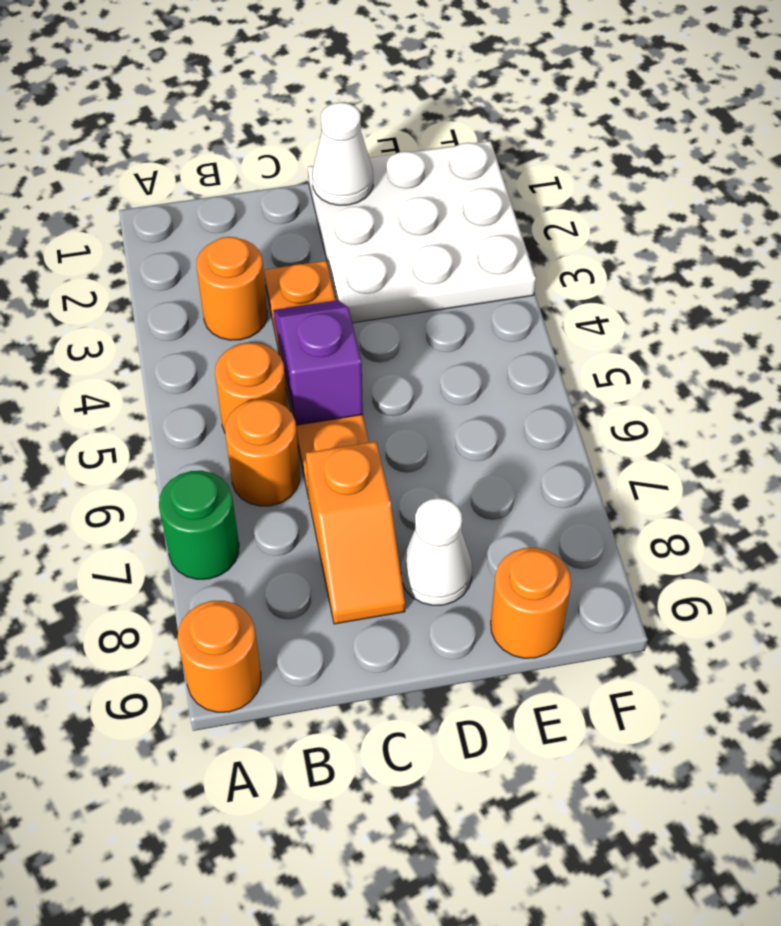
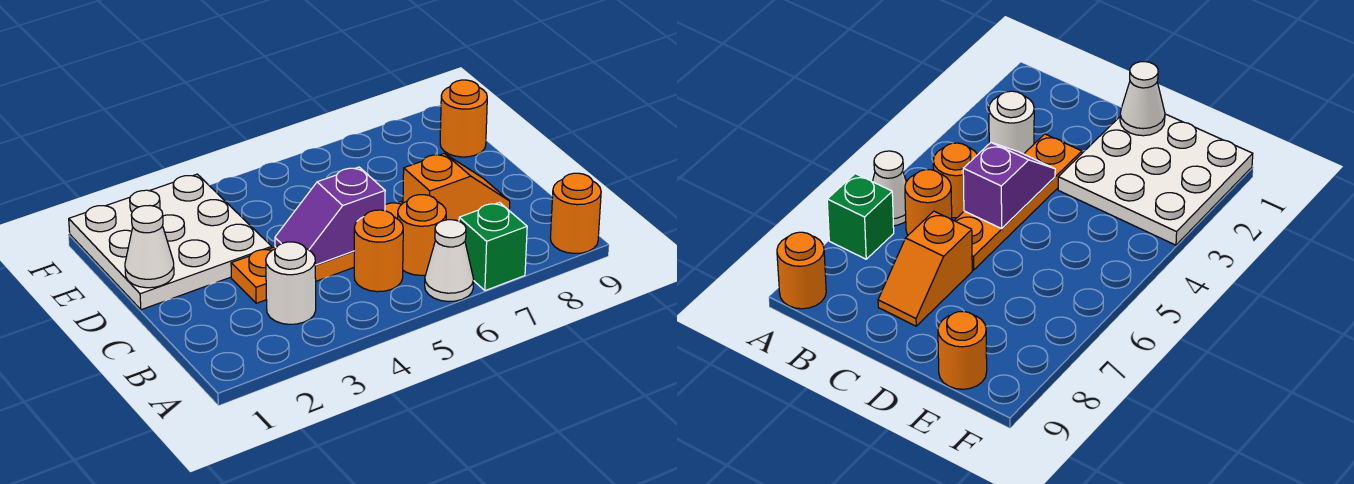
green round brick A7 level 1 -> green brick A7 level 1
orange round brick B3 level 1 -> white round brick B3 level 1
white cone D8 level 1 -> white cone A6 level 1

